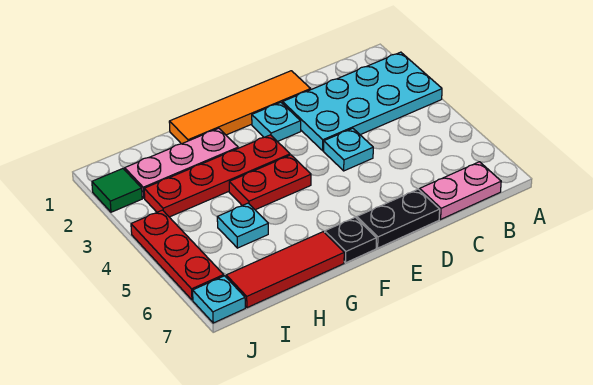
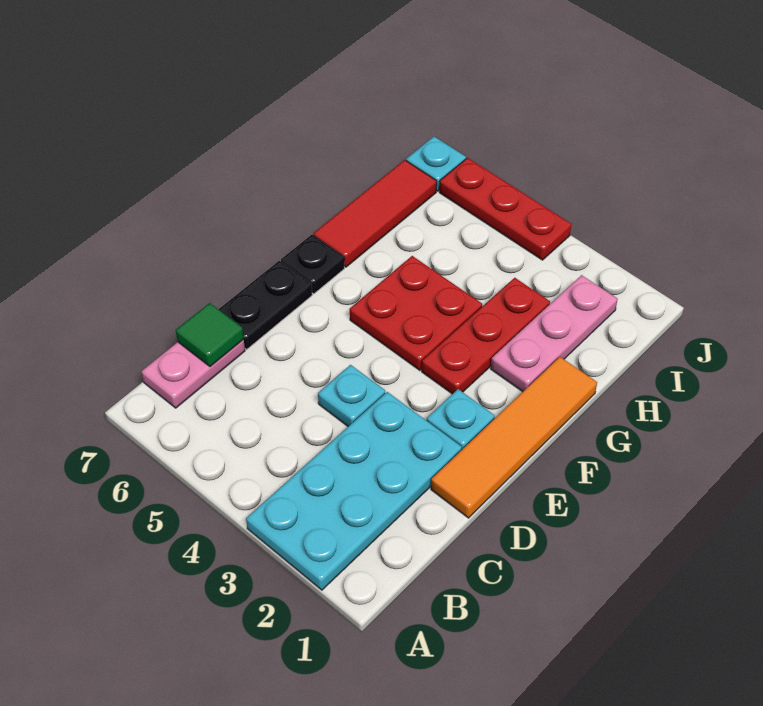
red plate F3:I3 level 1 -> red plate F3:H3 level 1
red plate F4:G4 level 1 -> red plate F4:G5 level 1
cyan plate H5 level 1 -> none
green tile J2 level 1 -> green tile C7 level 2

